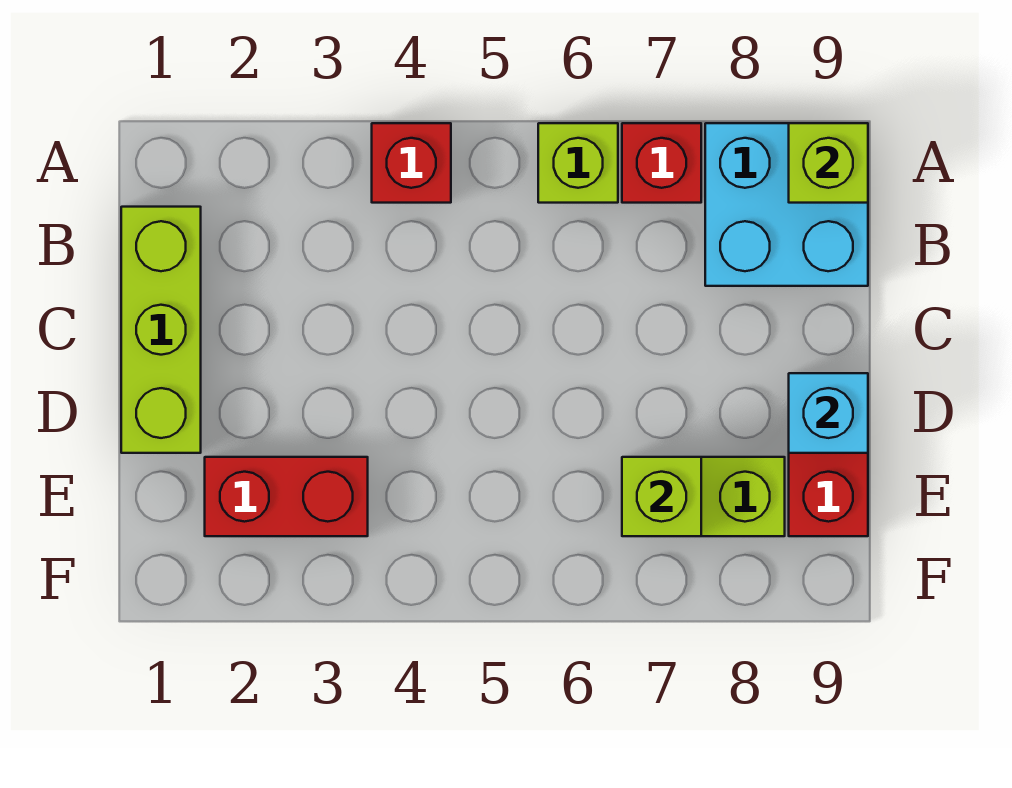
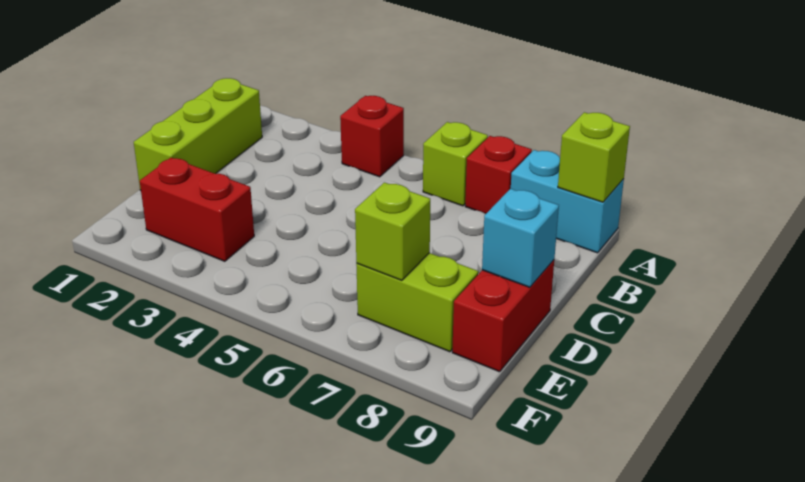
cyan brick A8:B9 level 1 -> cyan brick A8:A9 level 1

